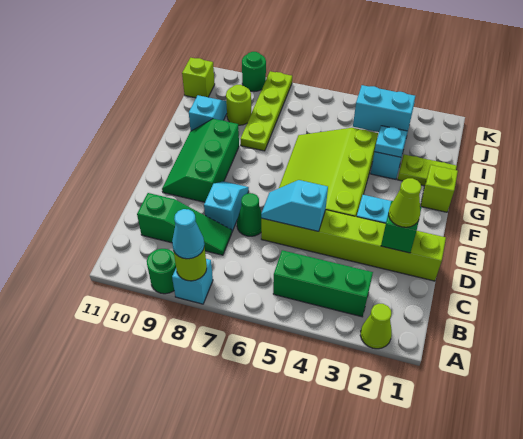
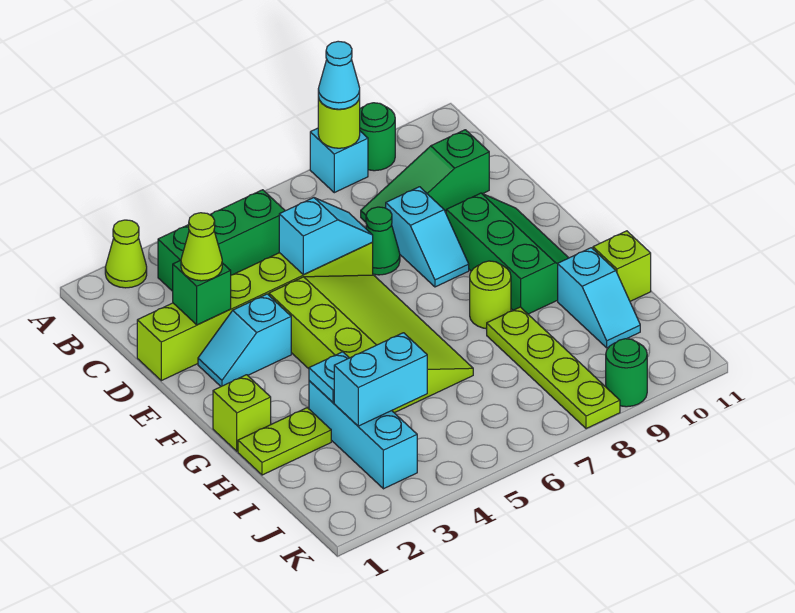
lime round brick I9 level 1 -> lime round brick G8 level 1
lime brick J11 level 1 -> lime brick H11 level 1

